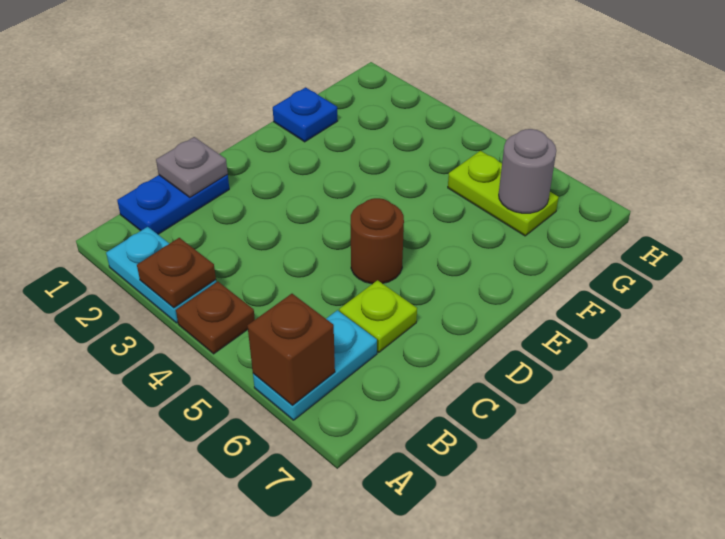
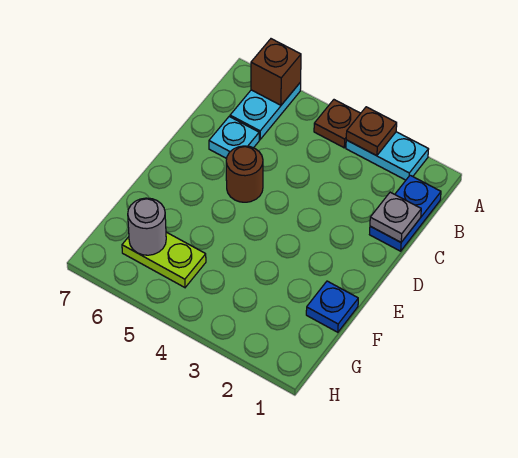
lime plate C6 level 1 -> cyan plate C6 level 1

